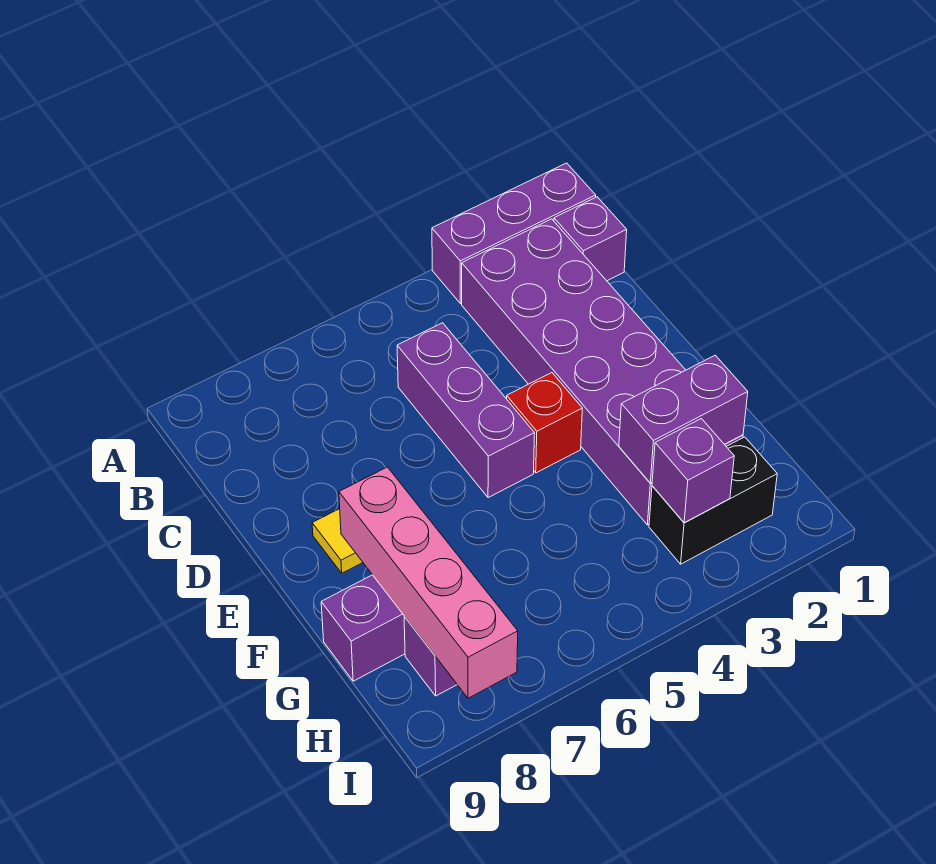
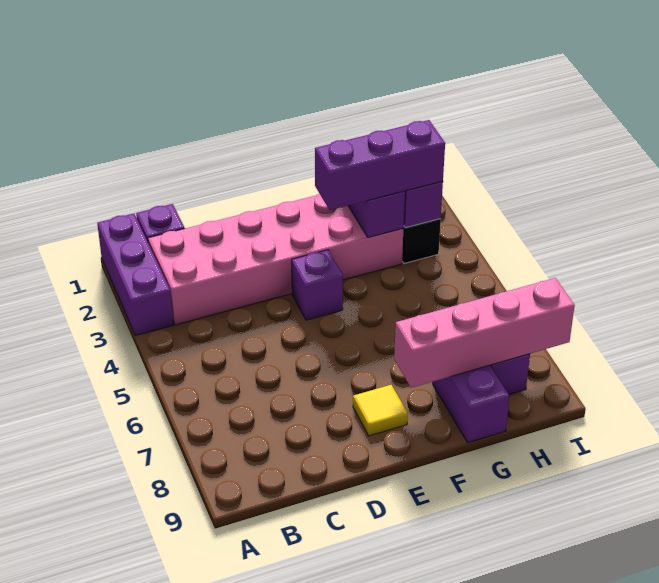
purple brick B2:G3 level 1 -> pink brick B2:G3 level 1
purple brick C5:E5 level 1 -> purple brick F3:H3 level 3
red brick E4 level 1 -> purple brick E4 level 1

